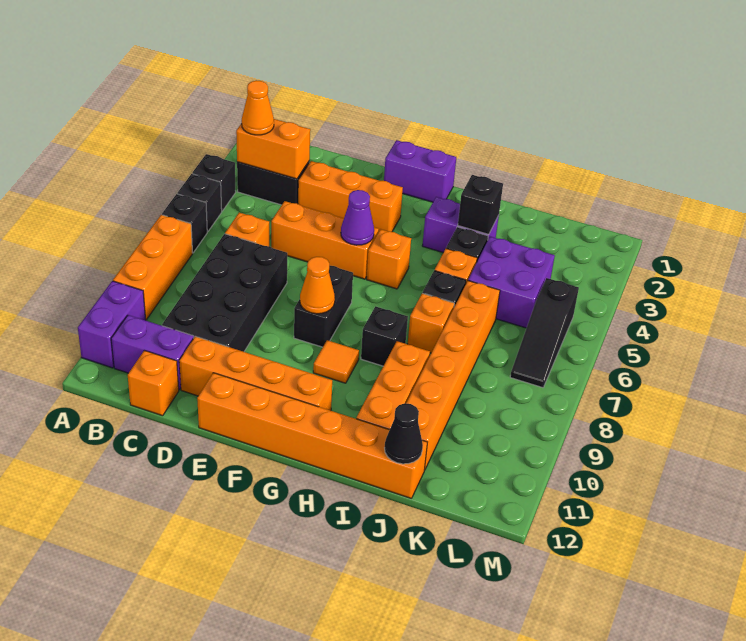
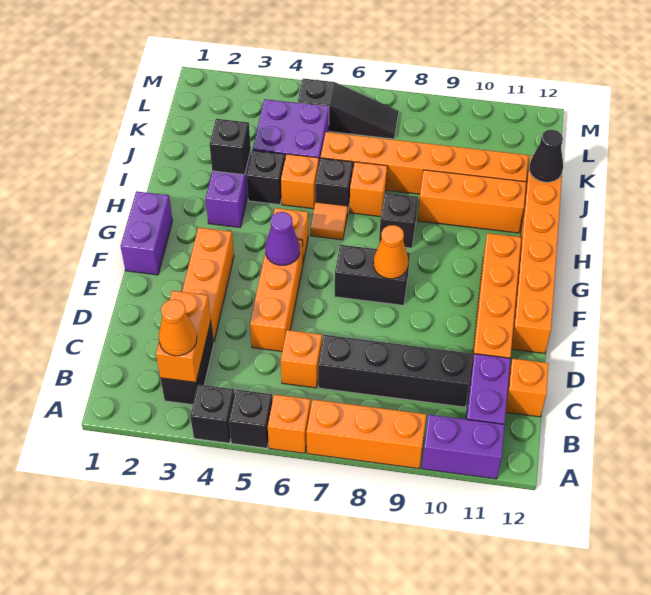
black brick A6 level 1 -> orange brick A6 level 1
black brick C7:D10 level 1 -> black brick C7:C10 level 1
orange tile G9 level 1 -> orange tile H6 level 1

